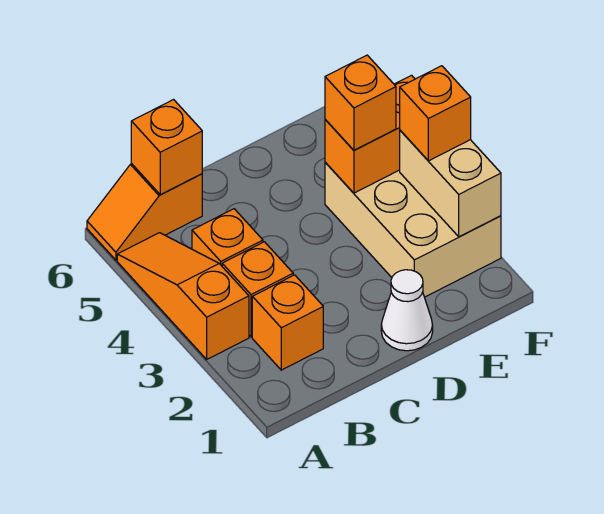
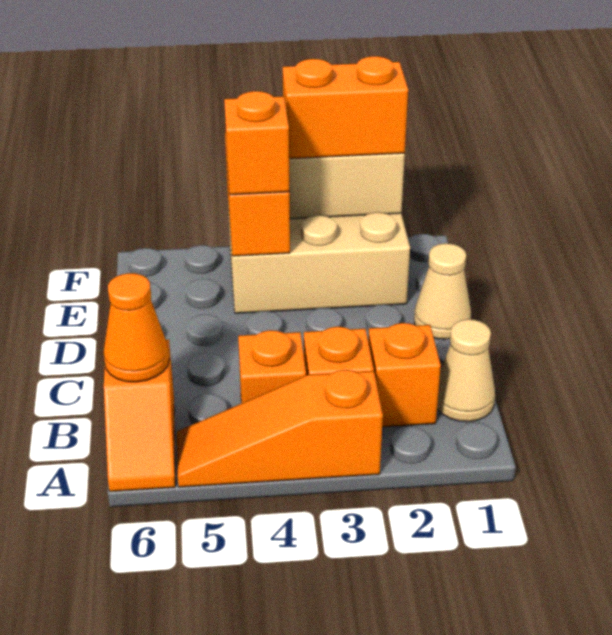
none -> tan cone B1 level 1
orange brick B6 level 2 -> orange cone B6 level 2
white cone D1 level 1 -> tan cone D1 level 1
orange brick F3 level 3 -> orange brick F2:F3 level 3

